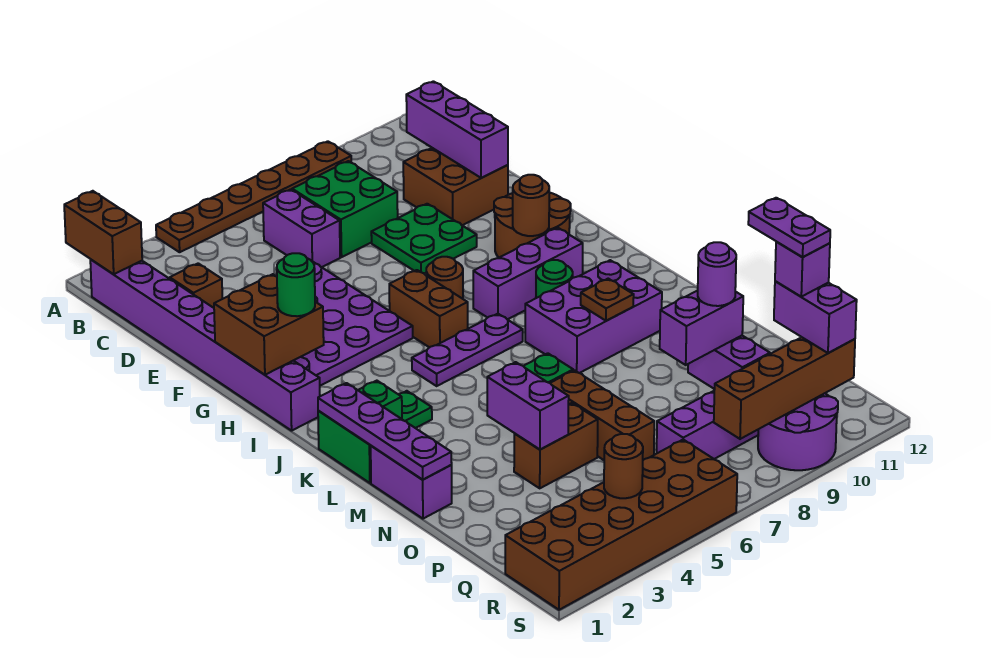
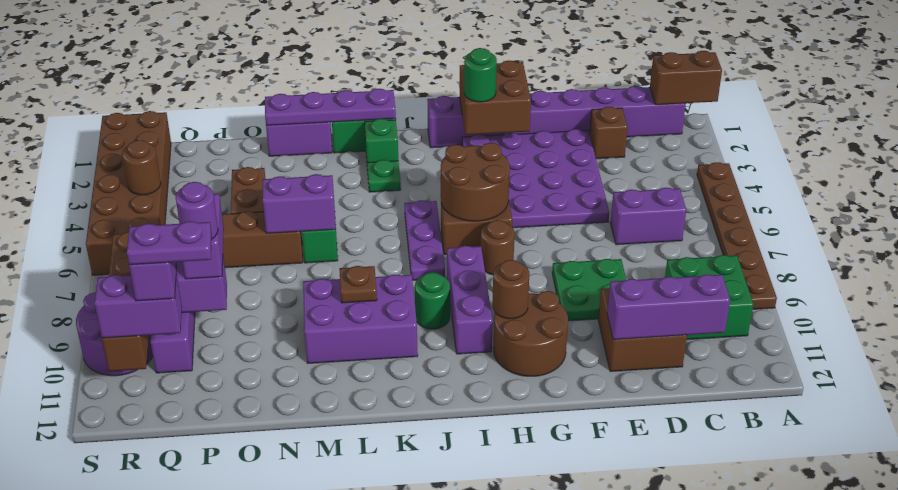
green brick C7:D8 level 1 -> green brick B9:C10 level 1
none -> brown round brick H5:I6 level 2
purple brick K8:L10 level 1 -> purple brick K9:M10 level 1
purple brick N4:O4 level 2 -> purple brick M6:N6 level 2

